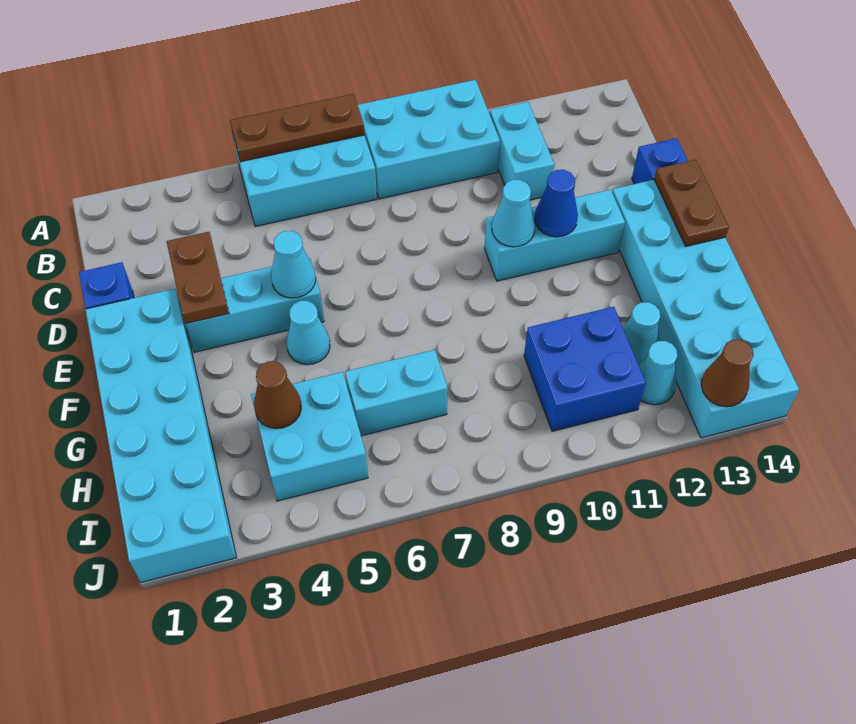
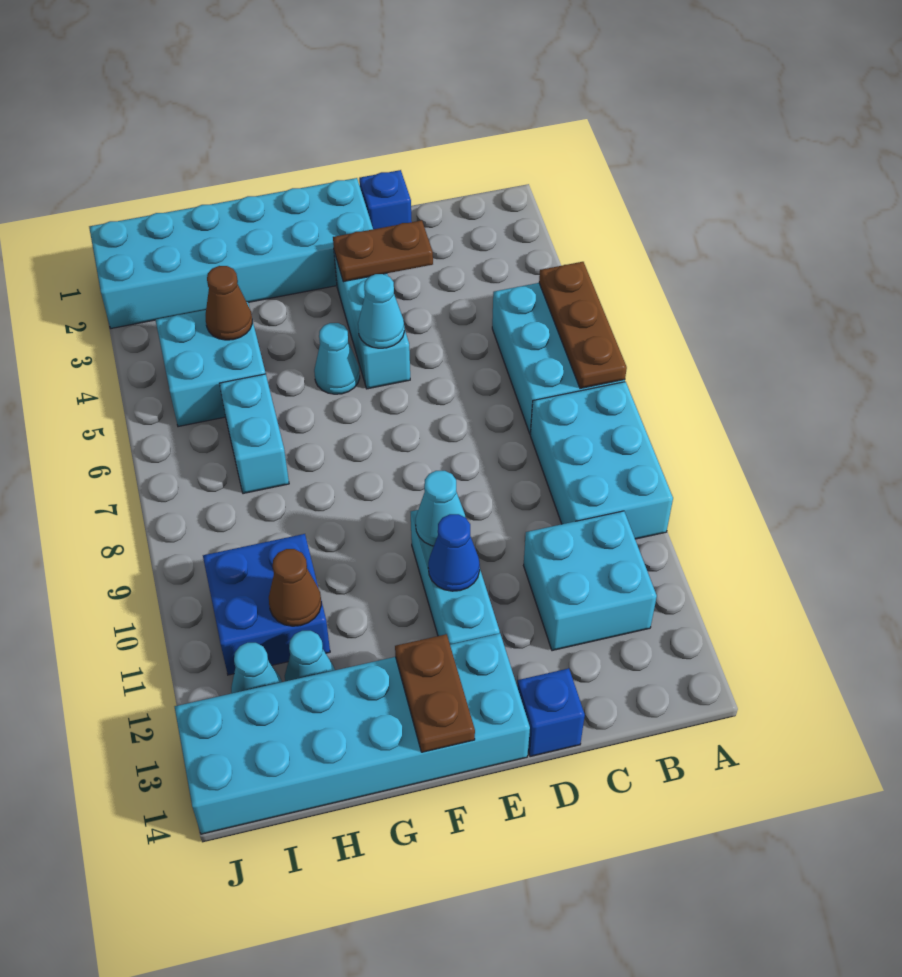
cyan brick B11:C11 level 1 -> cyan brick B11:C12 level 1
brown plate E14:F14 level 2 -> brown plate F13:F14 level 2
brown cone J13 level 2 -> brown cone H11 level 2

